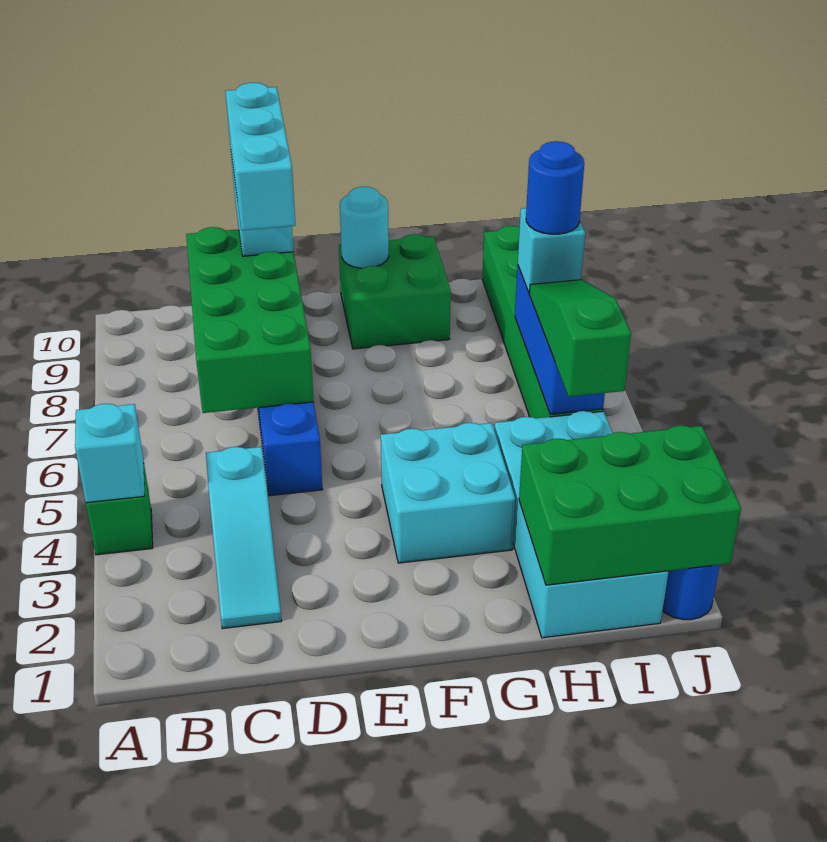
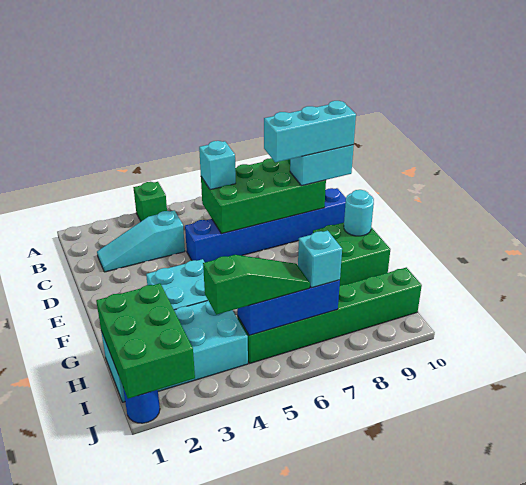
cyan brick A4 level 2 -> cyan brick C6 level 3
blue round brick I7 level 4 -> none

